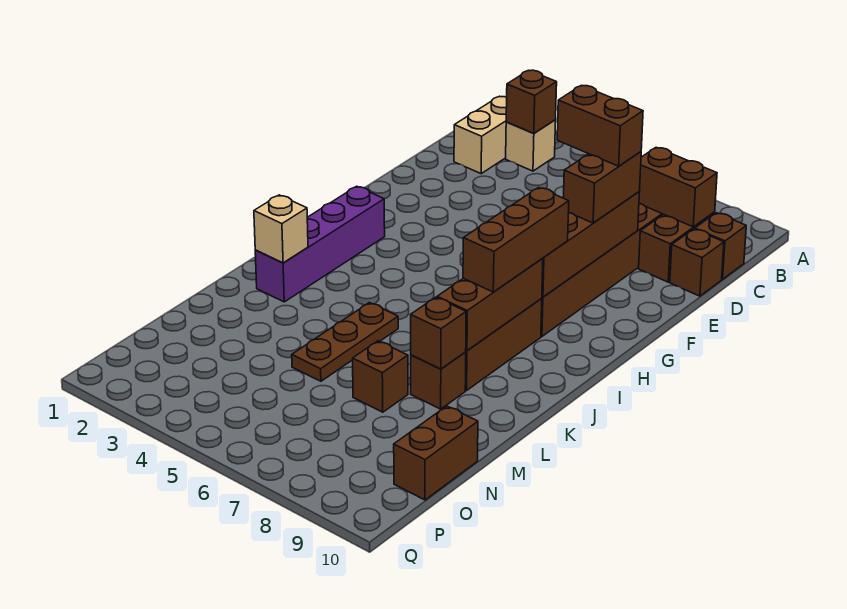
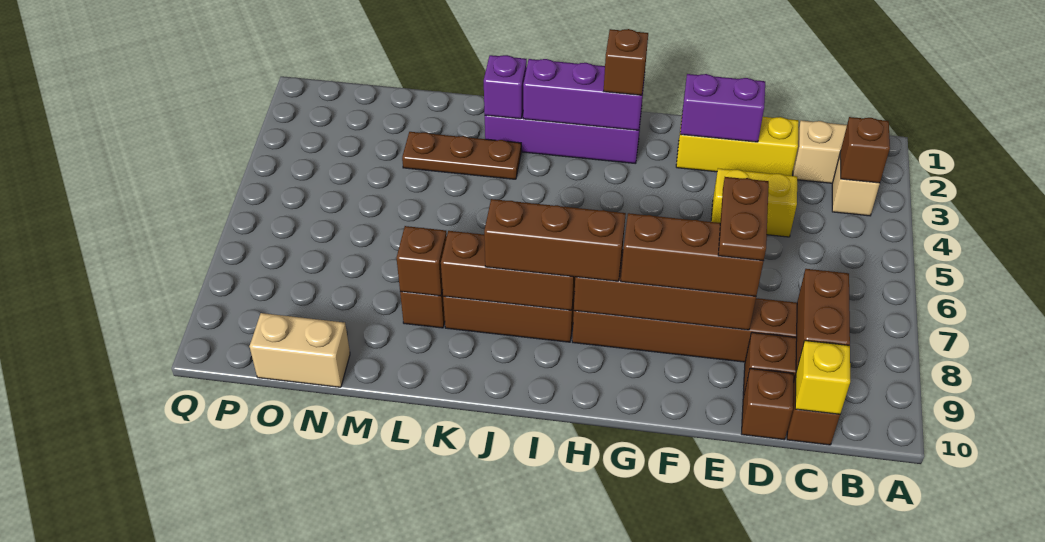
none -> yellow brick C10 level 2
none -> yellow brick D2:F2 level 1
none -> yellow brick D4:E4 level 1
none -> purple brick E2:F2 level 2
brown brick E7:E8 level 4 -> brown plate E7:E8 level 4
brown brick E8:F8 level 3 -> brown brick E8:G8 level 3
none -> purple brick H2:J2 level 2
tan brick K2 level 2 -> purple brick K2 level 2
brown plate K5:M5 level 1 -> brown plate K3:M3 level 1
brown brick M7 level 1 -> brown brick H2 level 3
brown brick N10:O10 level 1 -> tan brick N10:O10 level 1

